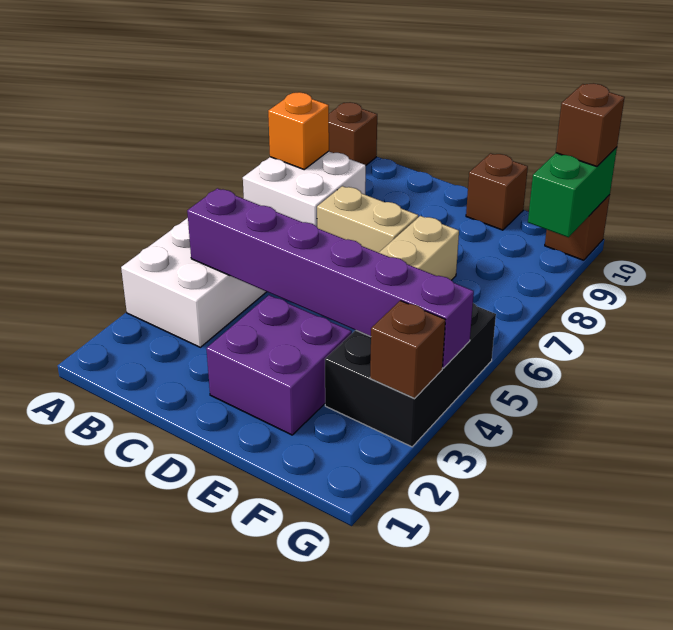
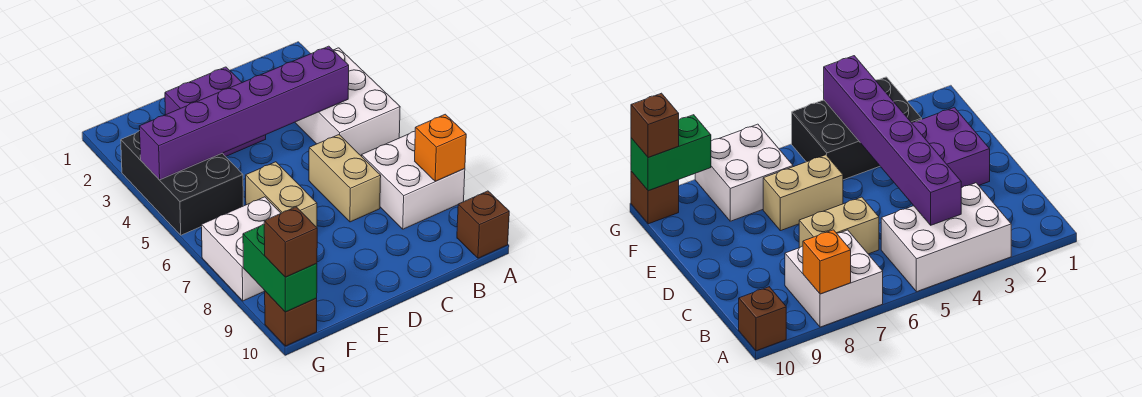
tan brick C7:D7 level 1 -> tan brick C6:C7 level 1
brown brick E10 level 1 -> none
none -> white brick F7:G8 level 1
brown brick G3 level 2 -> none

